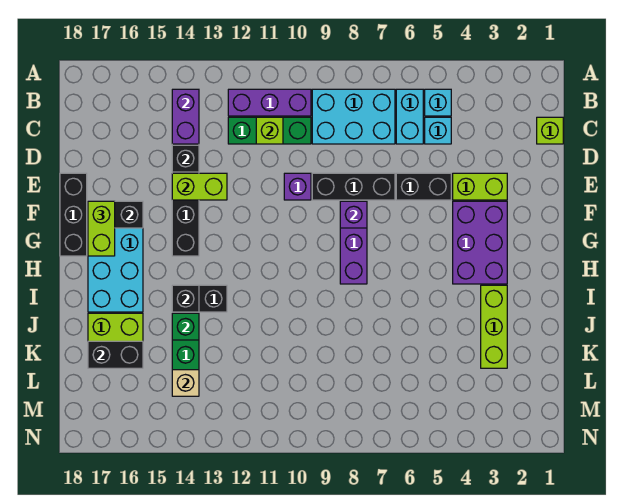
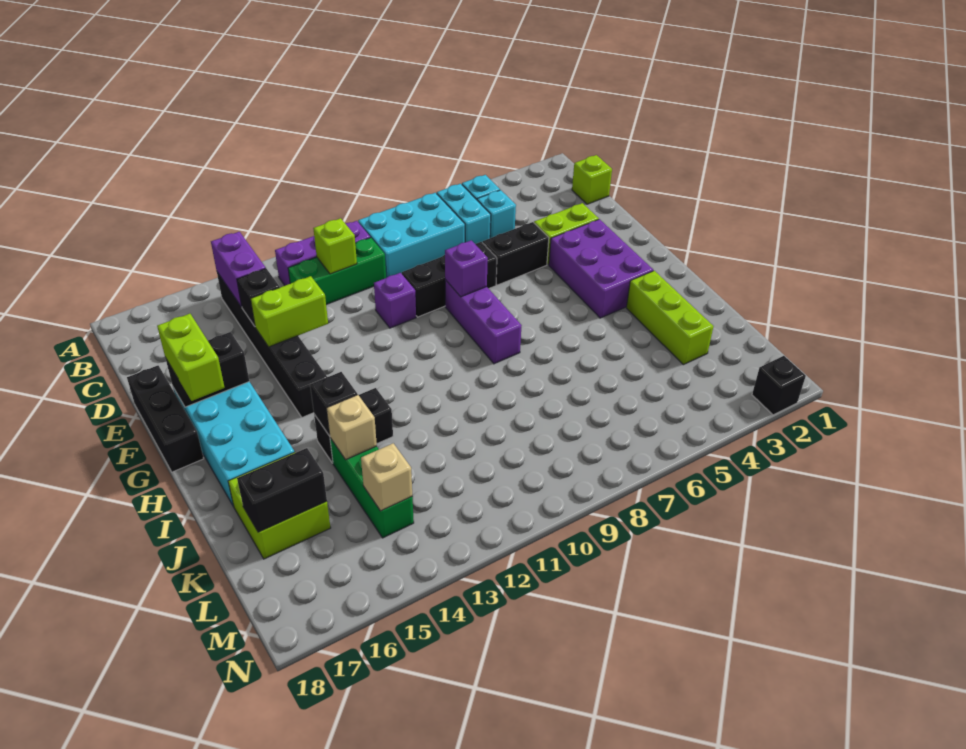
green brick J14 level 2 -> tan brick J14 level 2
none -> black brick N2 level 1

